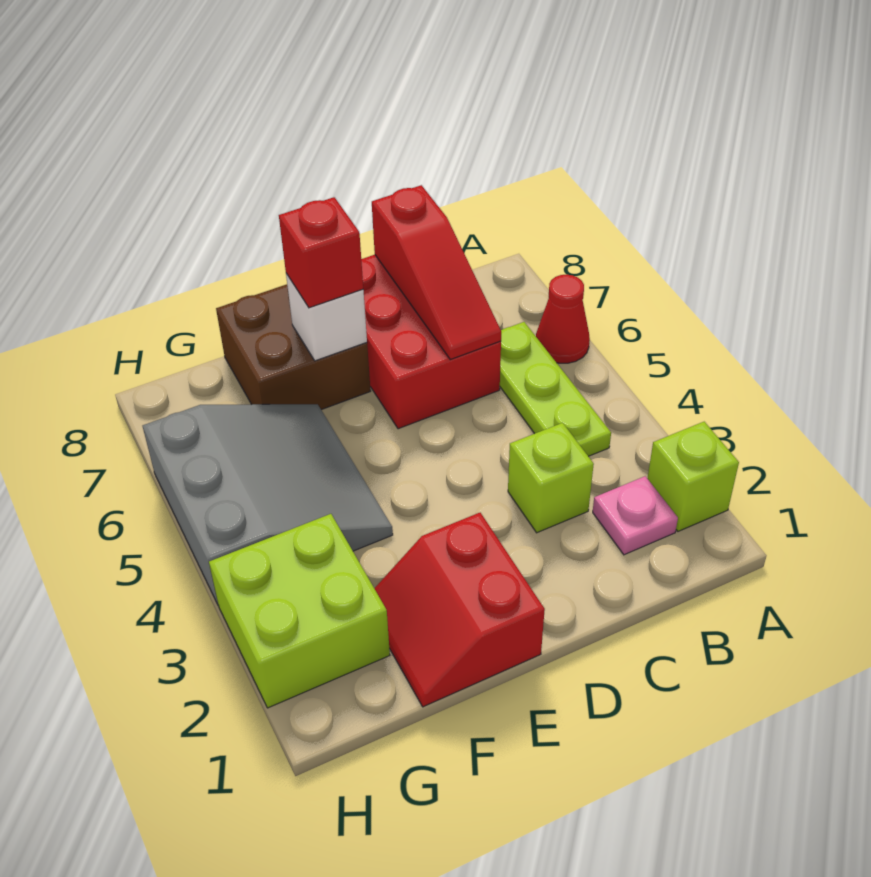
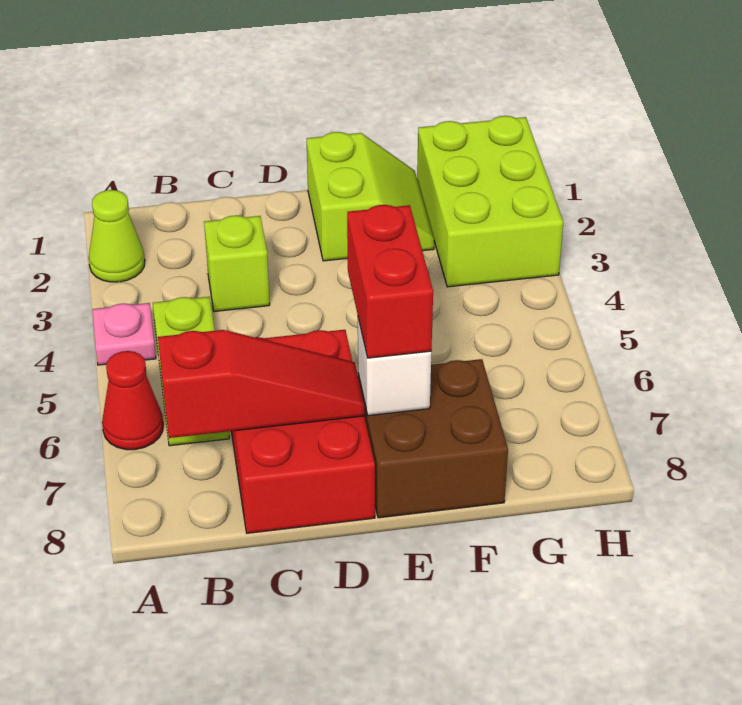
lime brick A2 level 1 -> lime cone A2 level 1
pink plate B2 level 1 -> pink plate A4 level 1
red slope C6:C8 level 2 top 8 -> red slope B7:D7 level 2 top B
red slope E1:F2 level 1 top E -> lime slope E1:F2 level 1 top E
red brick E7 level 3 -> red brick E6:E7 level 3
grey slope F4:H6 level 1 top H -> none
lime brick G2:H3 level 1 -> lime brick G1:H3 level 1

